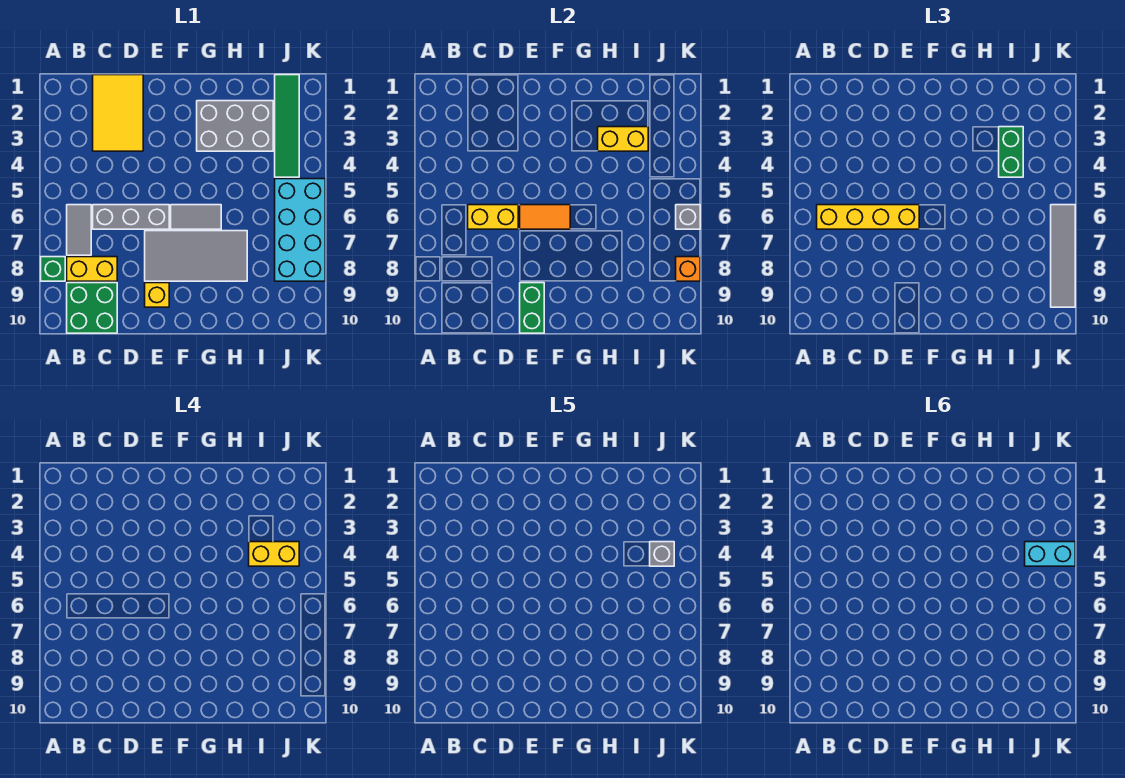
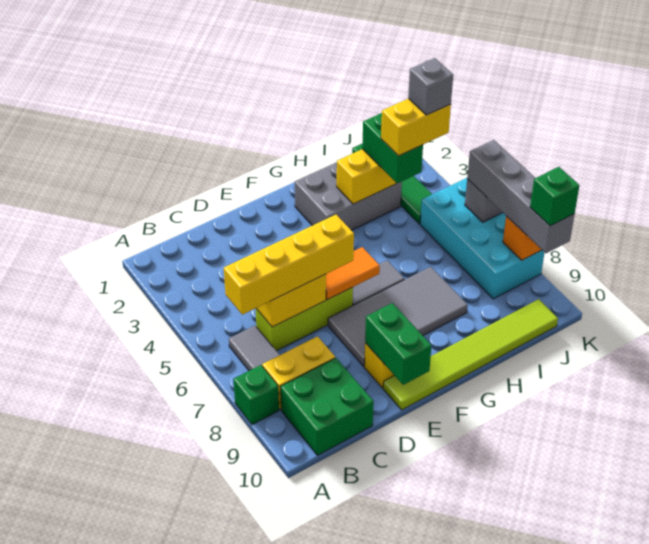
yellow tile C1:D3 level 1 -> none
grey brick C6:E6 level 1 -> lime brick C6:E6 level 1
none -> lime tile E10:J10 level 1
cyan brick J4:K4 level 6 -> none
grey tile K6:K9 level 3 -> grey brick K6:K9 level 3
none -> green brick K9 level 4

